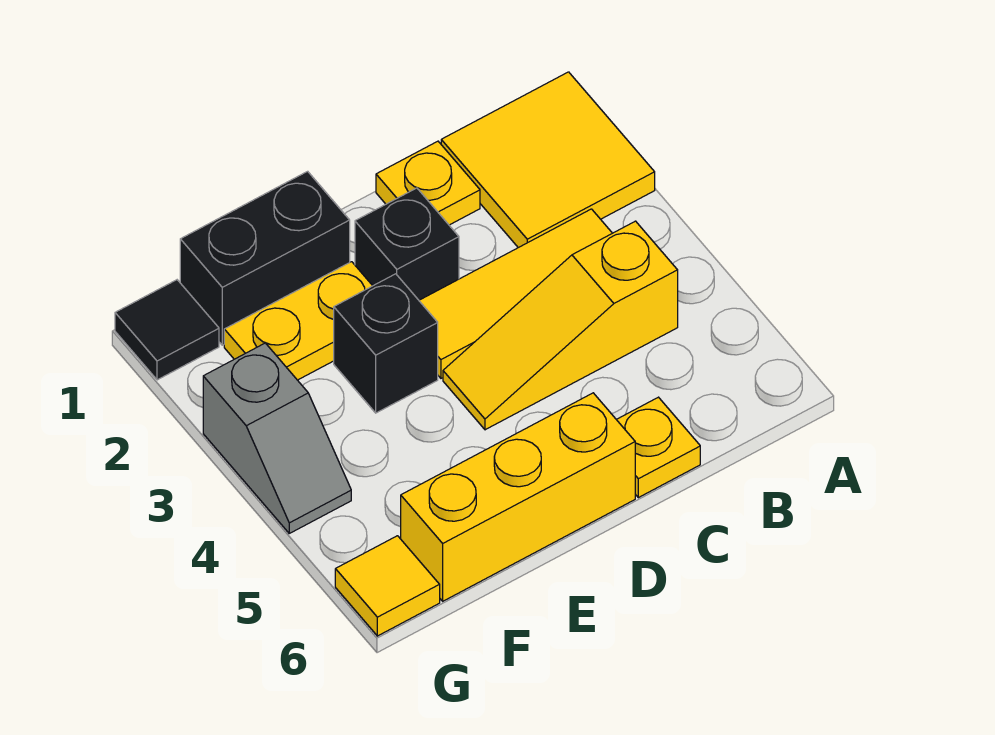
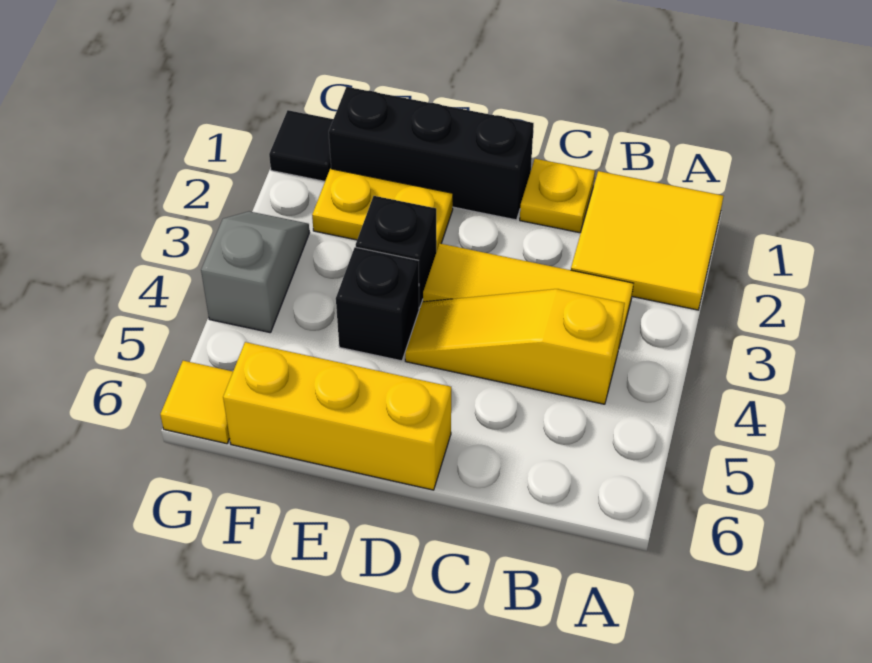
yellow plate C6 level 1 -> none
black brick D2 level 1 -> black brick E4 level 1
black brick E1:F1 level 1 -> black brick D1:F1 level 1
grey slope G3:G4 level 1 top 3 -> grey slope G3:G4 level 1 top 4

